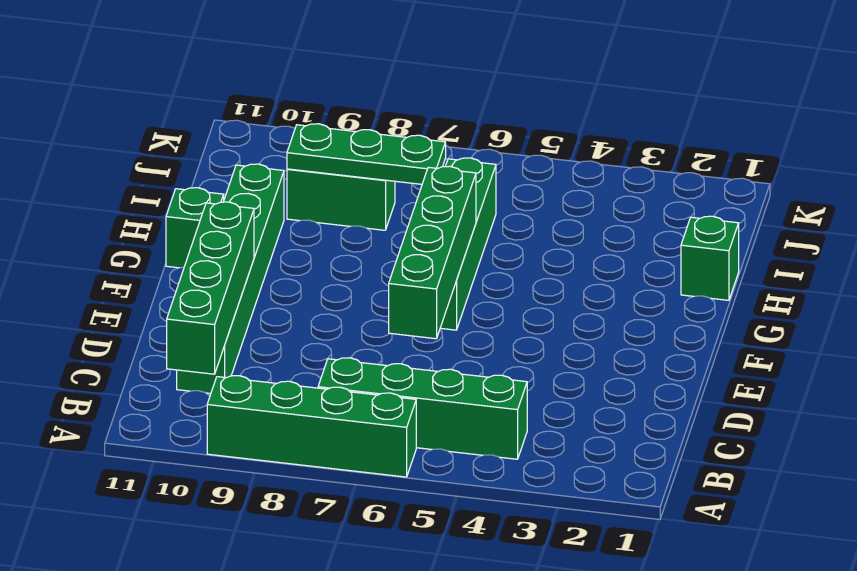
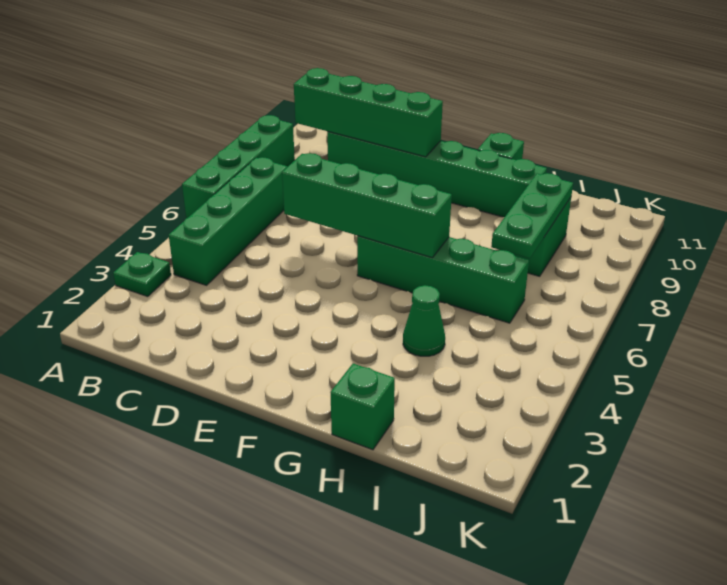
none -> green plate A3 level 1
none -> green cone H4 level 1

